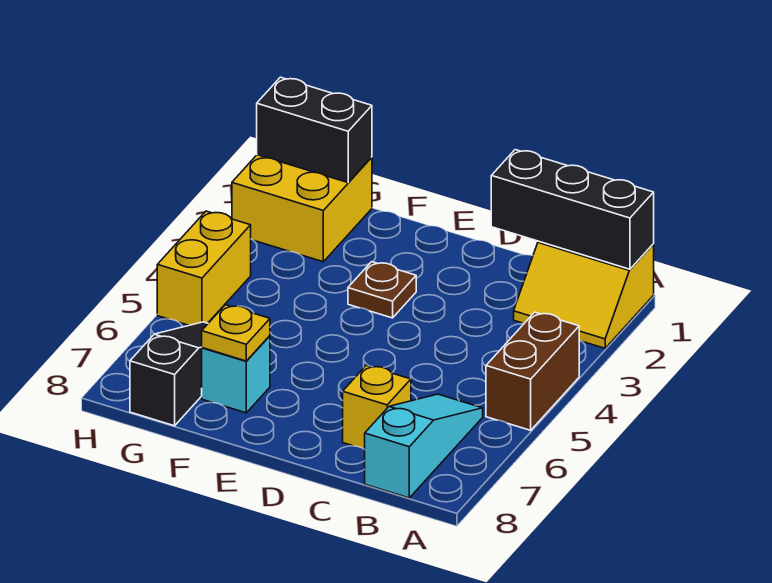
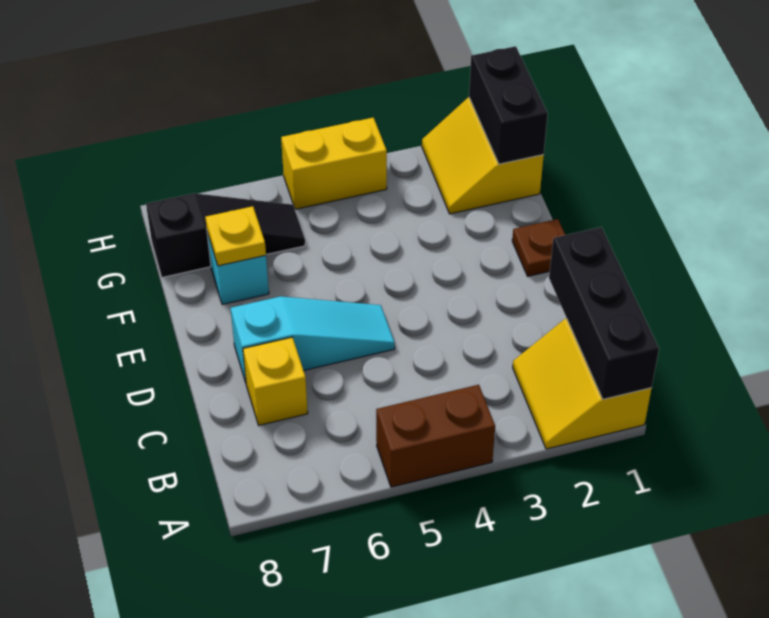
cyan slope B6:B8 level 1 top 8 -> cyan slope D5:D7 level 1 top 7
brown plate E3 level 1 -> brown plate E1 level 1
yellow brick G1:H2 level 1 -> yellow slope G1:H2 level 1 top 1

